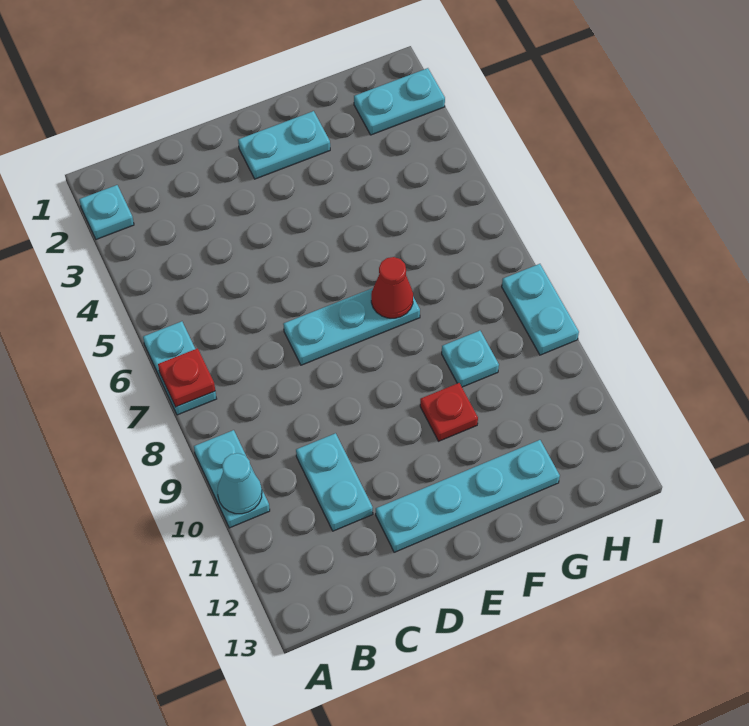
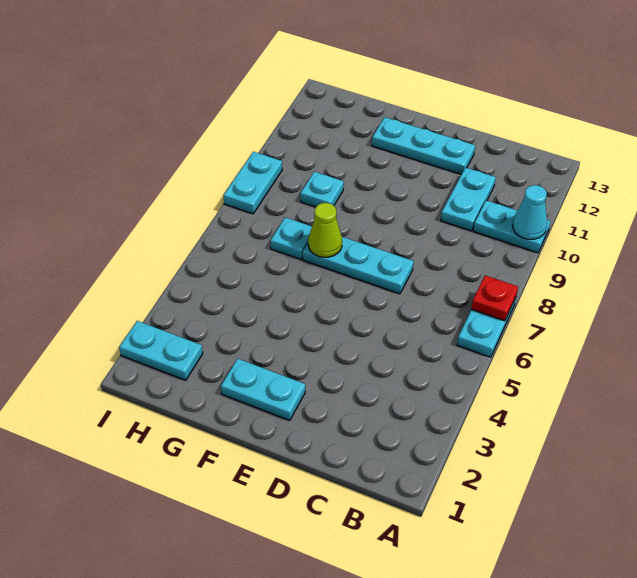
cyan plate A2 level 1 -> cyan plate G7 level 1
cyan plate A9:A10 level 1 -> cyan plate A10:B10 level 1
cyan plate D12:G12 level 1 -> cyan plate D12:F12 level 1
red cone F7 level 2 -> lime cone F7 level 2
red plate F10 level 1 -> none

